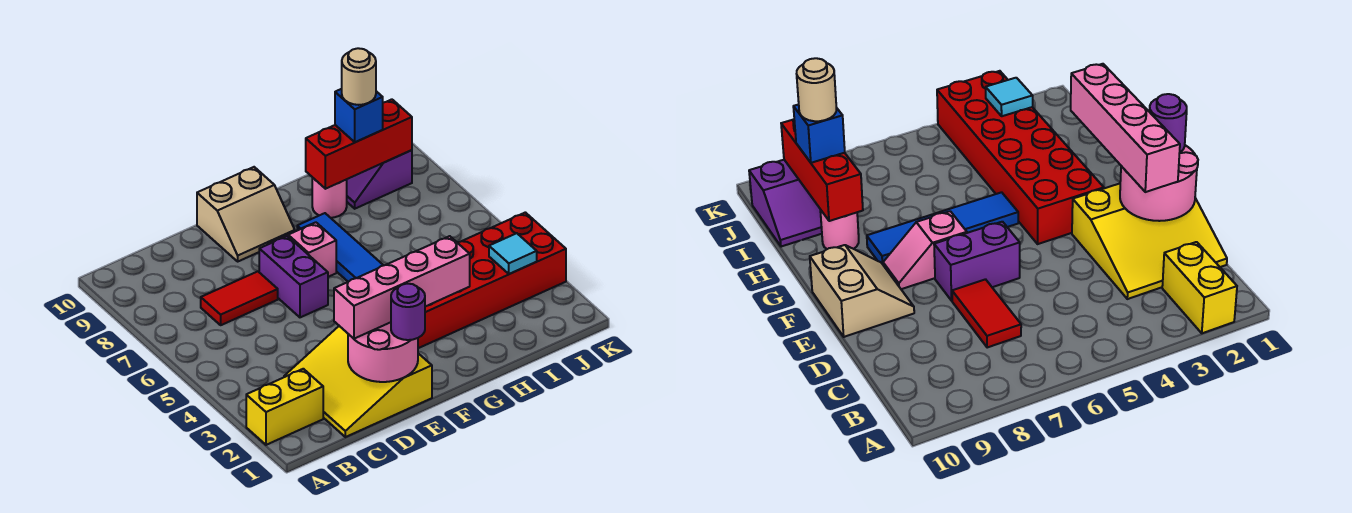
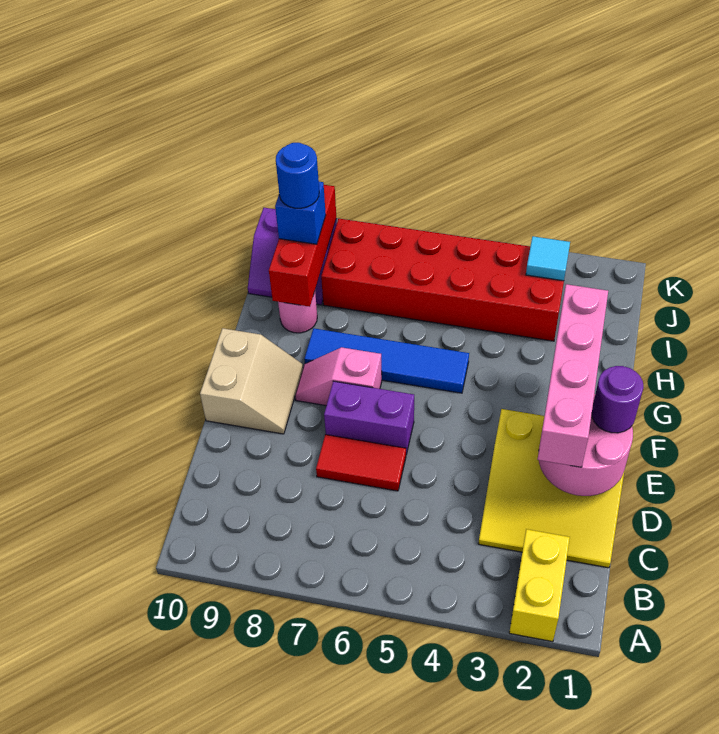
red tile C7:D7 level 1 -> red tile D6:D7 level 1
red brick F3:K4 level 1 -> red brick I3:J8 level 1
tan round brick I9 level 4 -> blue round brick I9 level 4

